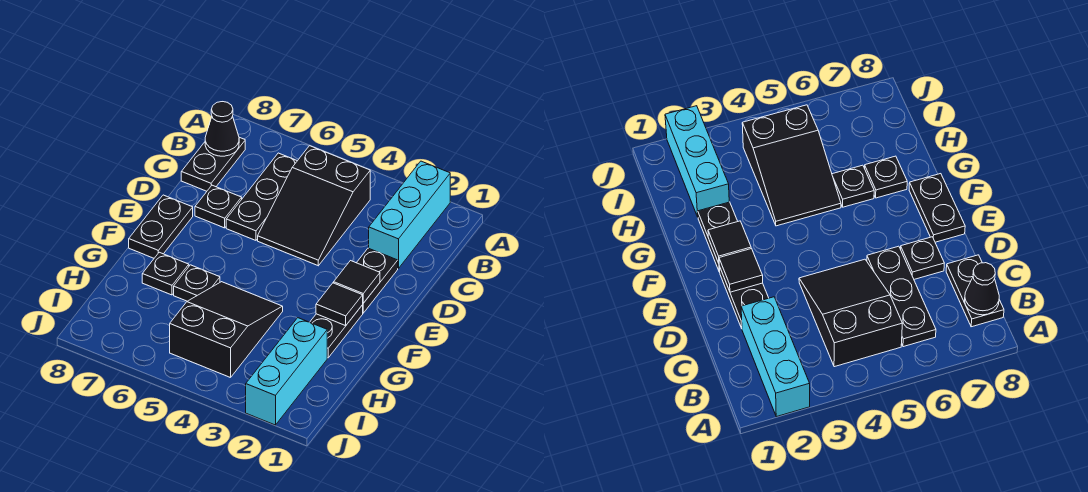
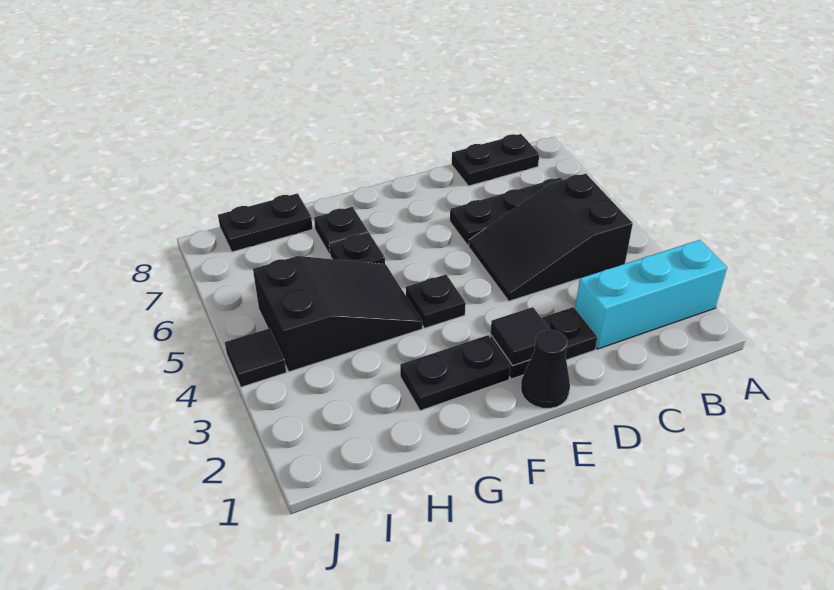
black cone B8 level 2 -> black cone E1 level 1
black plate D7 level 1 -> black plate F4 level 1
black plate E8:F8 level 1 -> black plate H8:I8 level 1
black tile F2 level 2 -> black tile J4 level 1
cyan brick H2:J2 level 1 -> none

